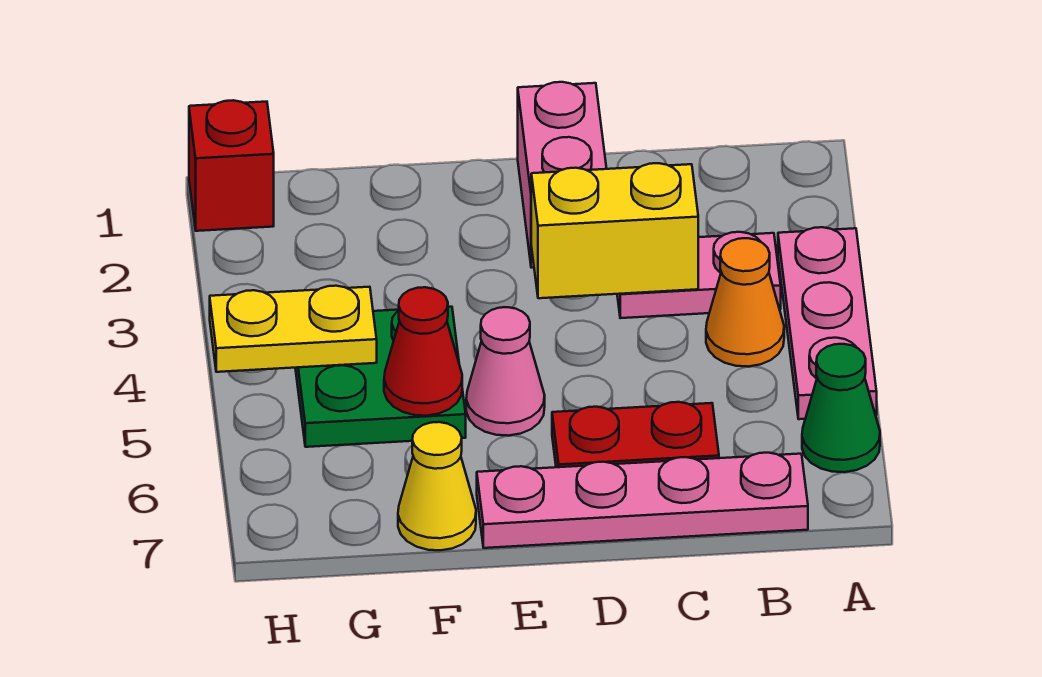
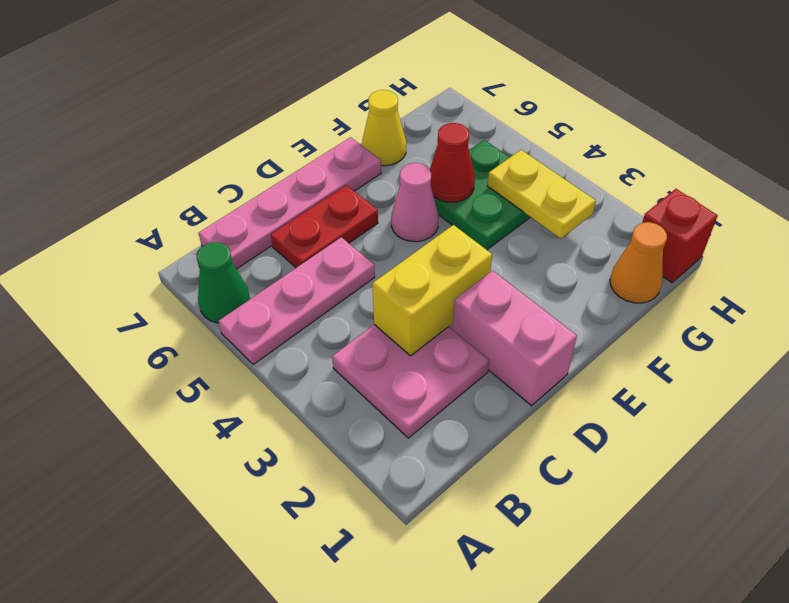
pink plate A3:A5 level 1 -> pink plate A5:C5 level 1
pink plate B3:C3 level 1 -> pink plate B2:C3 level 1
orange cone B4 level 1 -> orange cone G1 level 1
yellow plate G4:H4 level 2 -> yellow plate G3:G4 level 2

